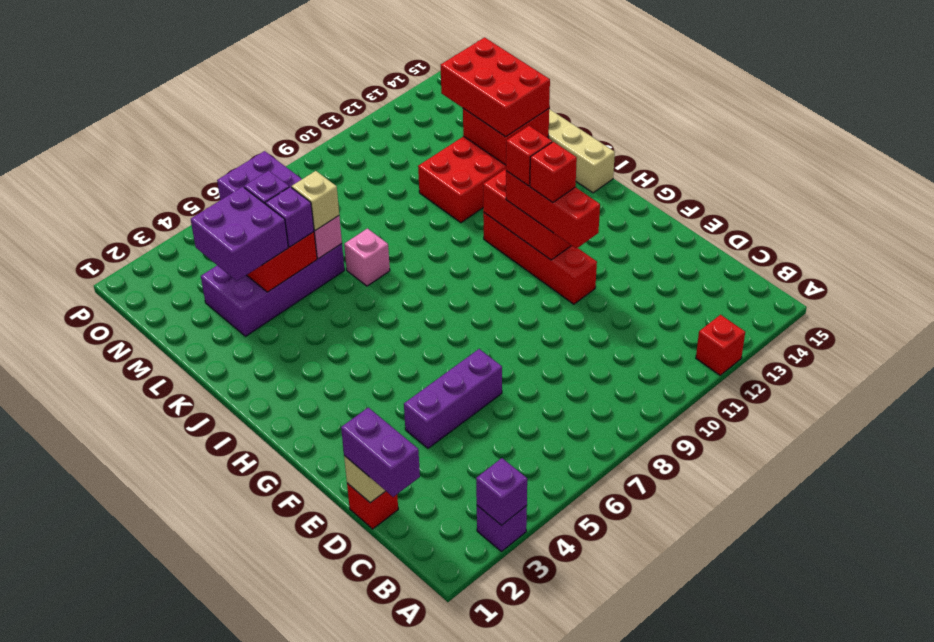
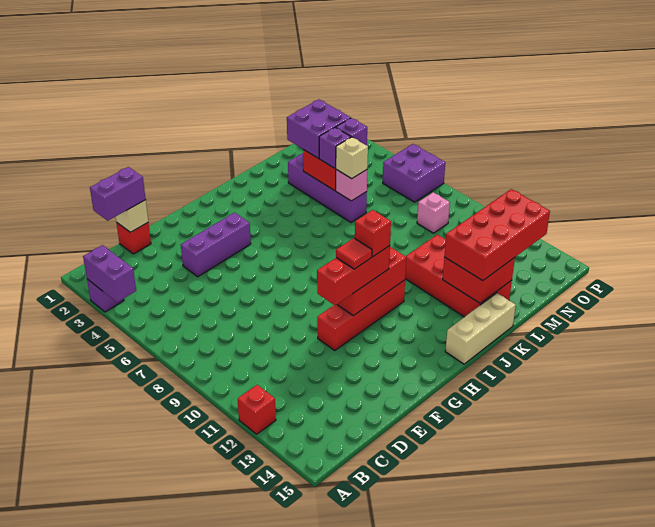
purple brick A3 level 2 -> purple brick A3:A4 level 2
purple brick E4:E6 level 1 -> purple brick E4:G4 level 1
red brick G11 level 4 -> red tile G11 level 4
pink brick K7 level 1 -> pink brick N9 level 1
red brick K13:M14 level 3 -> red brick K13:N14 level 3
purple brick L3:M6 level 1 -> purple brick L3:L6 level 1

